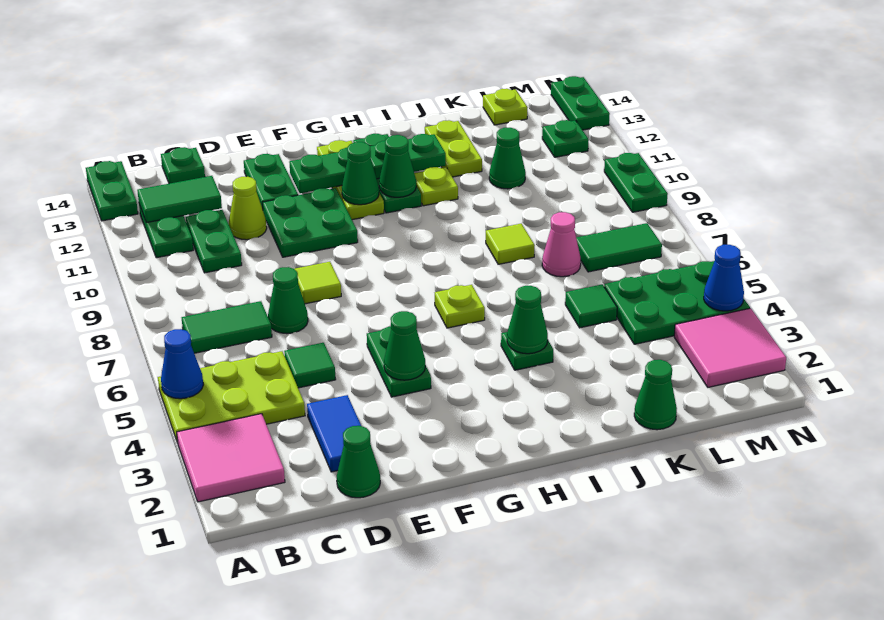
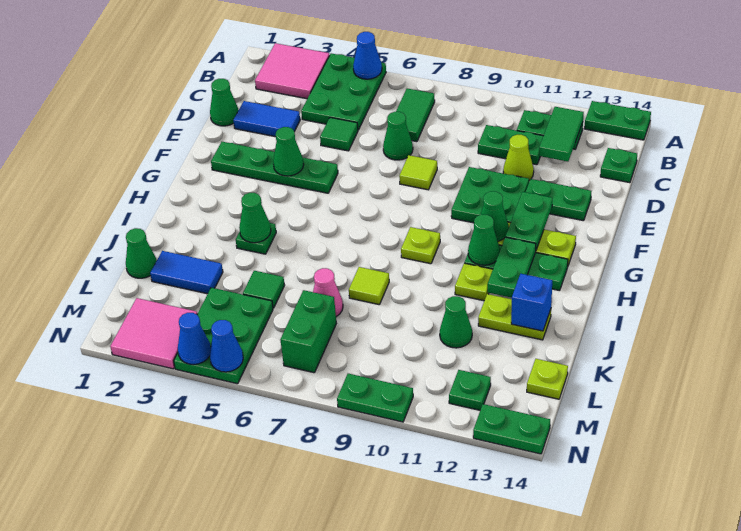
lime plate A4:C5 level 1 -> green plate A4:C5 level 1
green plate F4:F5 level 1 -> green plate F2:F5 level 1
lime plate H6 level 1 -> lime plate H9 level 1
none -> blue brick J13 level 2
none -> blue tile K2:K3 level 1
green tile L7:M7 level 1 -> green brick L7:M7 level 1
none -> blue cone N5 level 2

